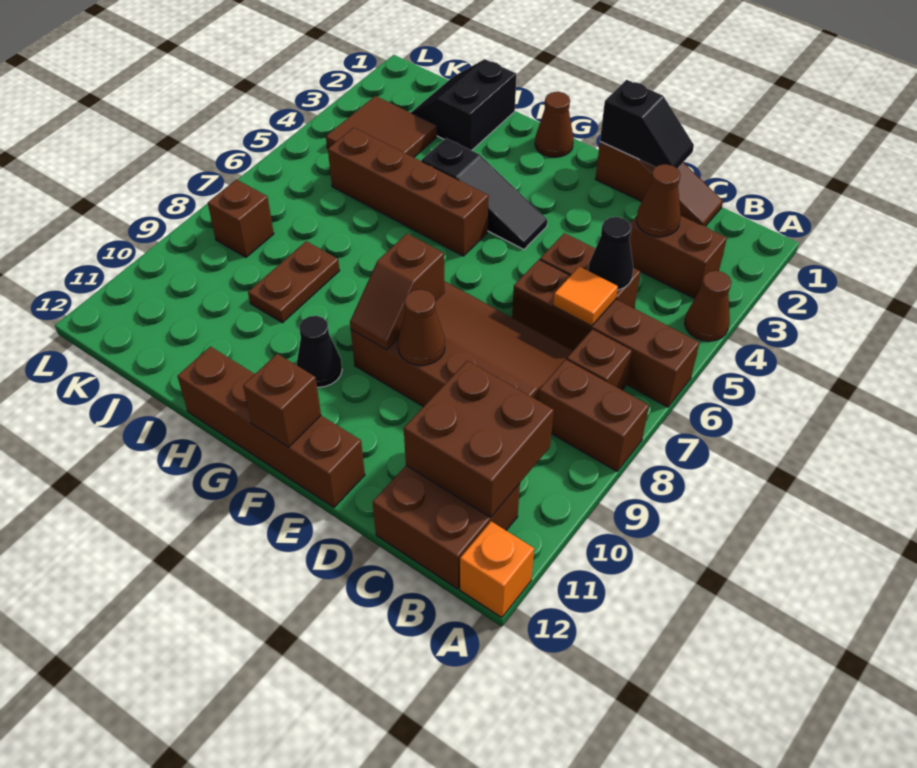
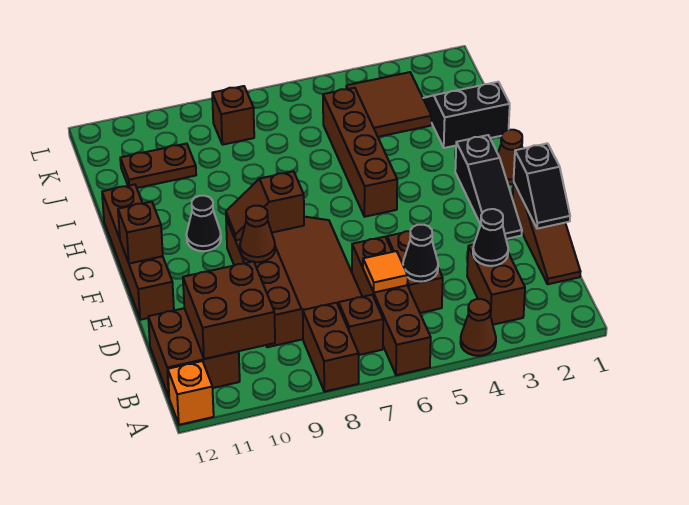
brown cone C3 level 2 -> black cone C3 level 2
black slope F4:H4 level 1 top H -> black slope E2:G2 level 1 top G
brown plate I8:I9 level 1 -> brown plate J10:J11 level 1

